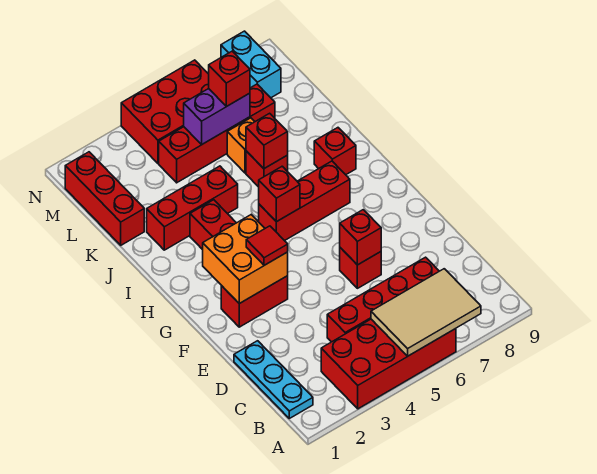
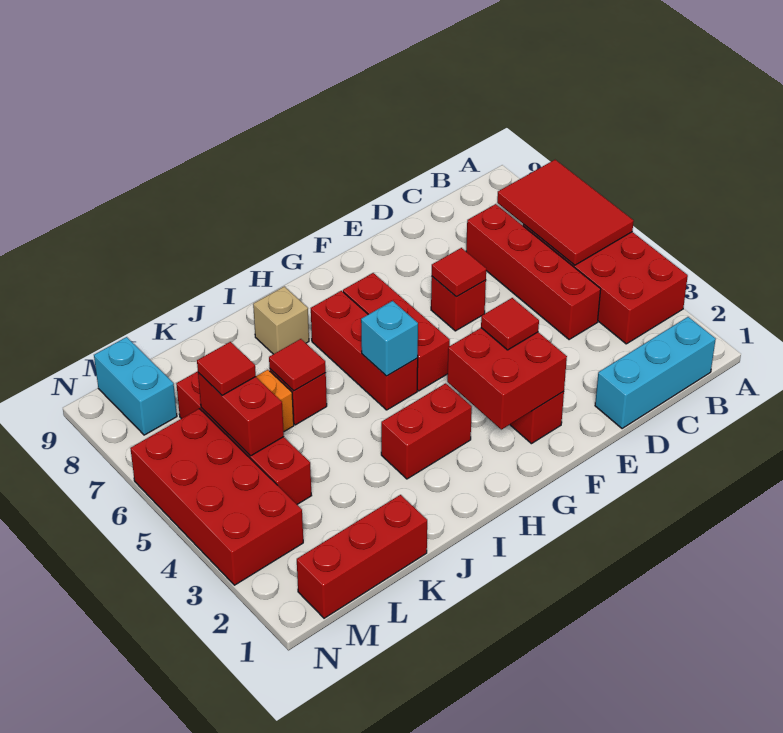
tan tile A5:B7 level 2 -> red tile A5:B7 level 2
cyan plate B1:D1 level 1 -> cyan brick B1:D1 level 1
red brick E6 level 2 -> red tile E6 level 2
orange brick F2:G3 level 2 -> red brick F2:G3 level 2
red brick H5 level 2 -> cyan brick H5 level 2
red brick I8 level 1 -> tan brick I8 level 1
red brick J2:J4 level 1 -> red brick G5:G7 level 1
red brick J6 level 2 -> red tile J6 level 2
purple brick L5:L6 level 2 -> red brick L5:L6 level 2
red brick L6 level 3 -> red tile L6 level 3
red brick M4:N6 level 1 -> red brick M3:N6 level 1
cyan brick M8:N8 level 1 -> cyan brick M8:M9 level 1

